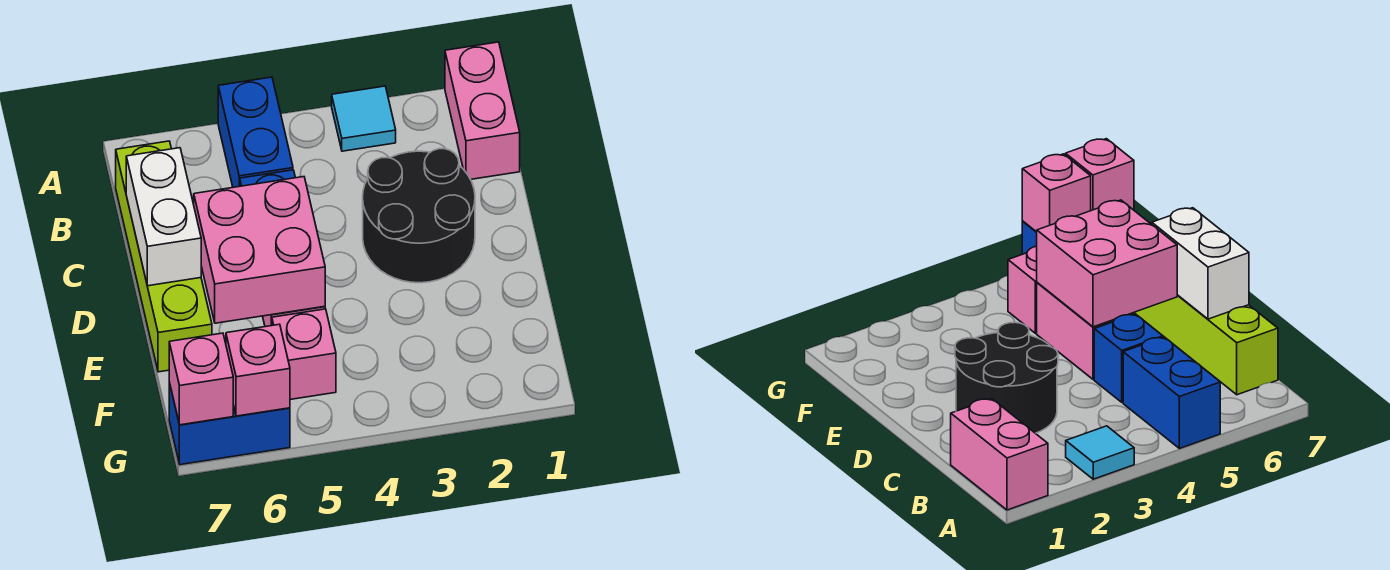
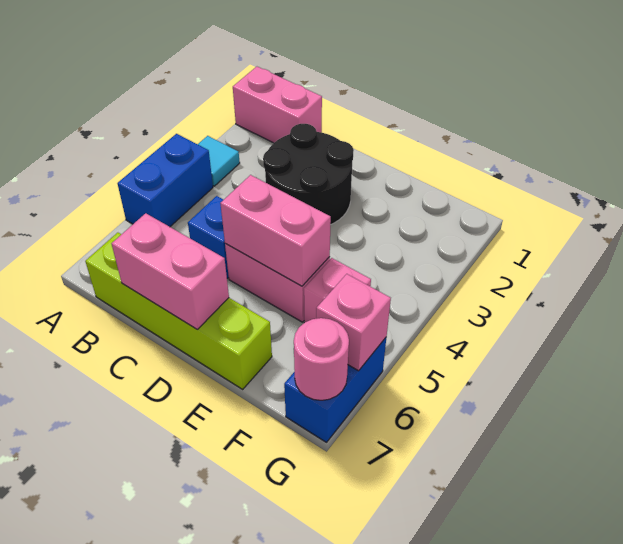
blue brick A5:B5 level 1 -> blue brick A4:A5 level 1
white brick C7:D7 level 2 -> pink brick C7:D7 level 2
pink brick D5:E6 level 2 -> pink brick D5:E5 level 2
pink brick G7 level 2 -> pink round brick G7 level 2

